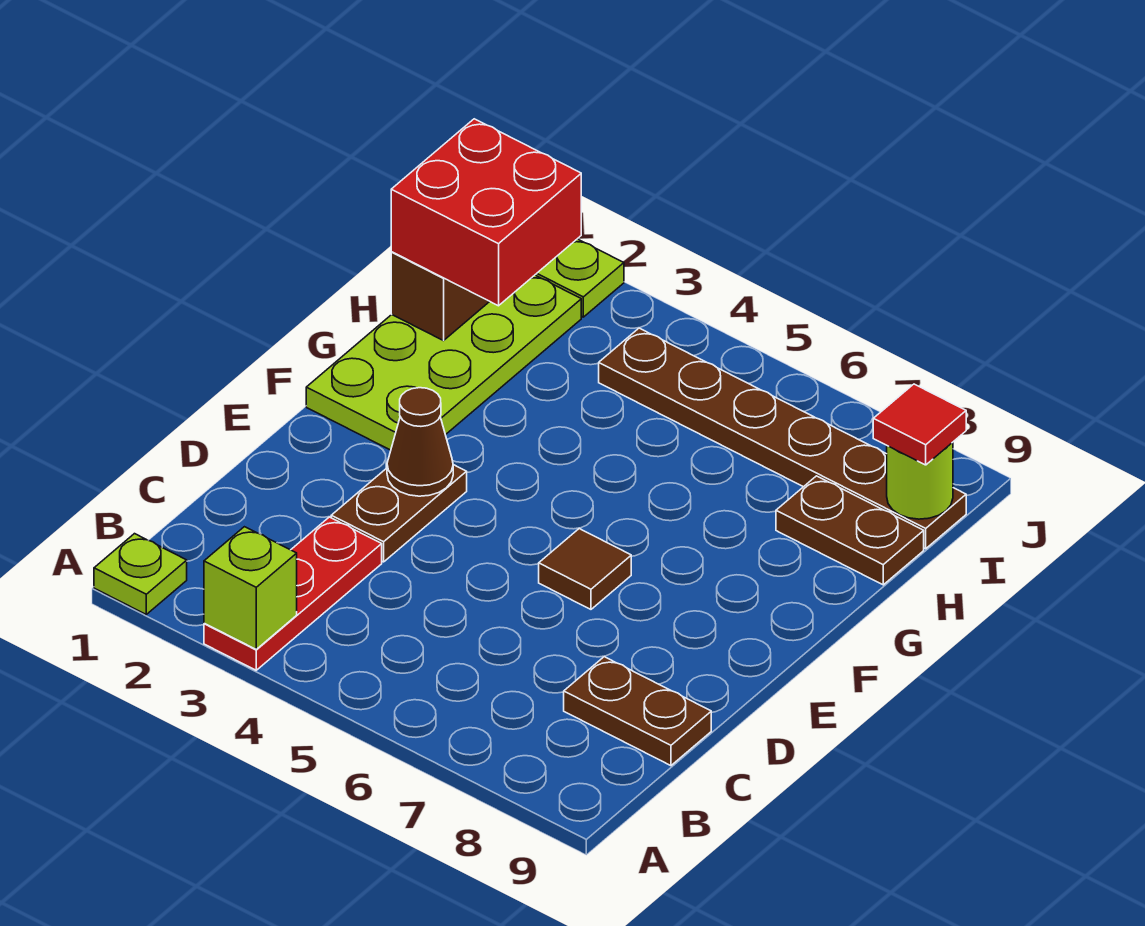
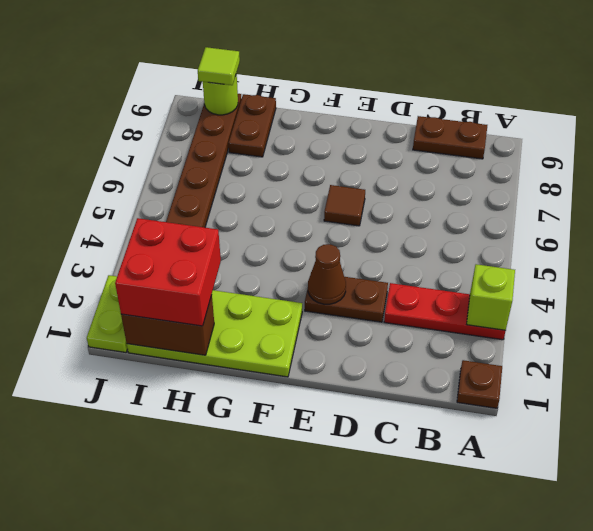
lime plate A1 level 1 -> brown plate A1 level 1
brown plate C8:C9 level 1 -> brown plate B9:C9 level 1
red tile I9 level 3 -> lime tile I9 level 3

